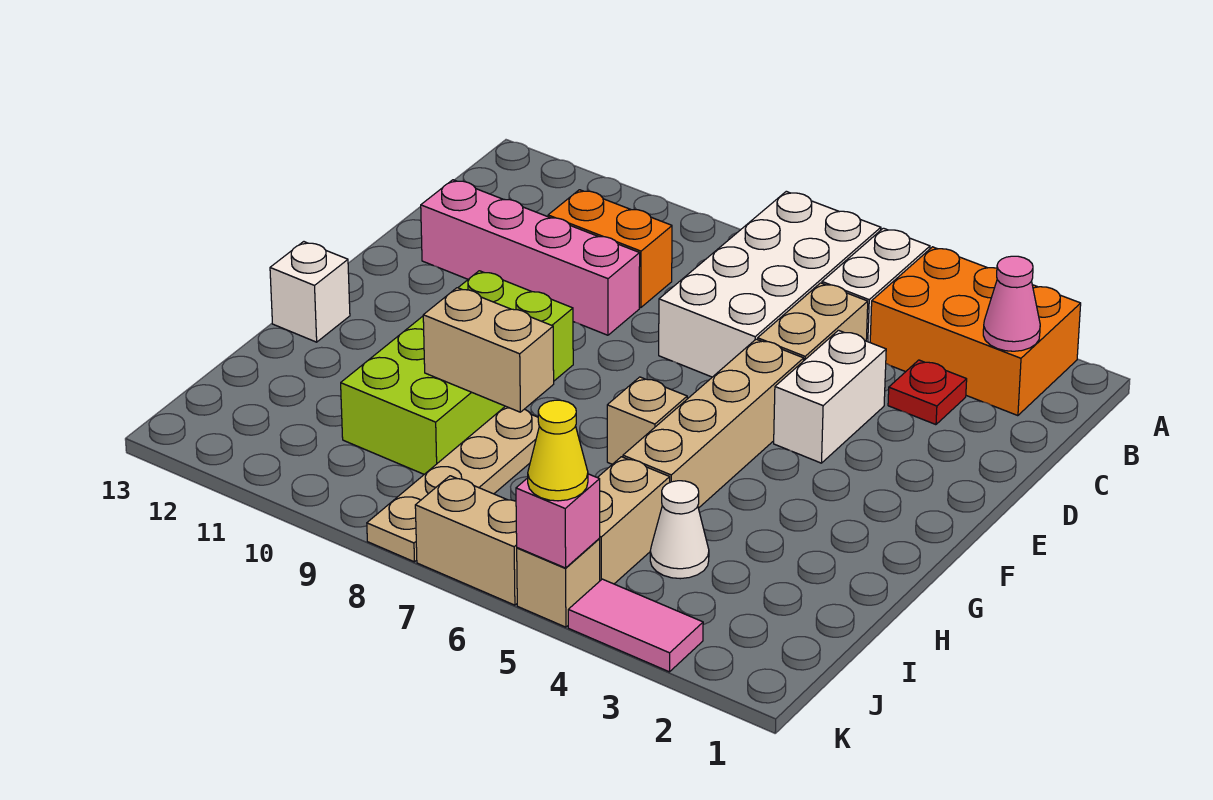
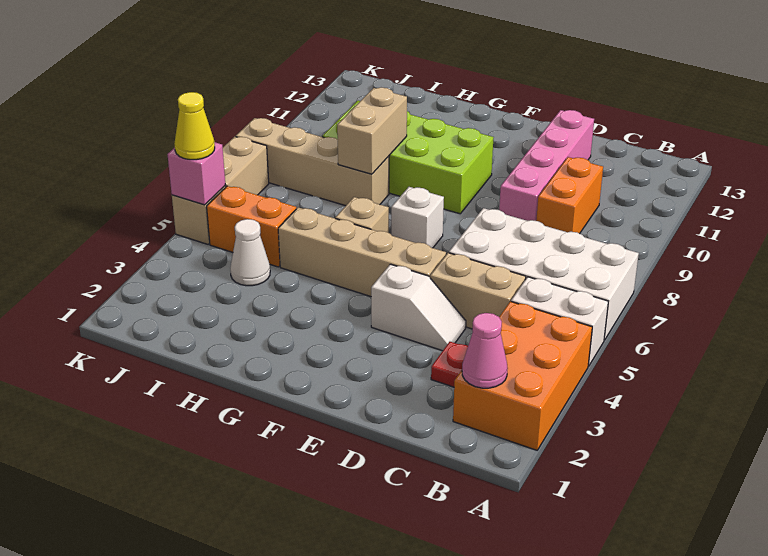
white brick D4:E4 level 1 -> white slope D4:E4 level 1 top E
white brick G13 level 1 -> white brick F7 level 1
tan plate H8:K8 level 1 -> tan brick H8:K8 level 1
tan brick I5:J5 level 1 -> orange brick I5:J5 level 1
pink tile K3:K4 level 1 -> none

